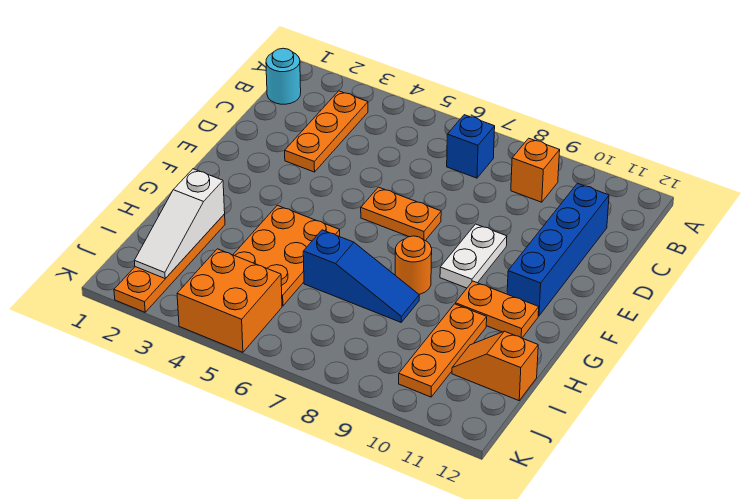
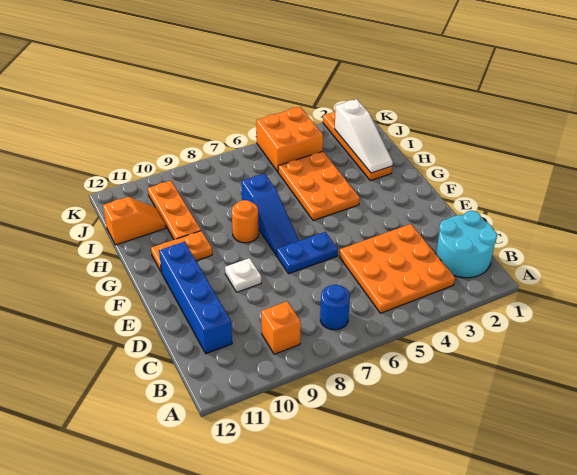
cyan round brick B1 level 1 -> cyan round brick B1:C2 level 1
orange plate B3:D3 level 1 -> orange plate B3:D5 level 1
blue brick B7 level 1 -> blue round brick B7 level 1
orange plate E6:E7 level 1 -> blue plate E6:E7 level 1
white plate E9:F9 level 1 -> white plate E9 level 1
white slope H2:J2 level 2 top H -> white slope H2:J2 level 2 top J
blue slope H6:H8 level 1 top 6 -> blue slope F7:H7 level 1 top H

